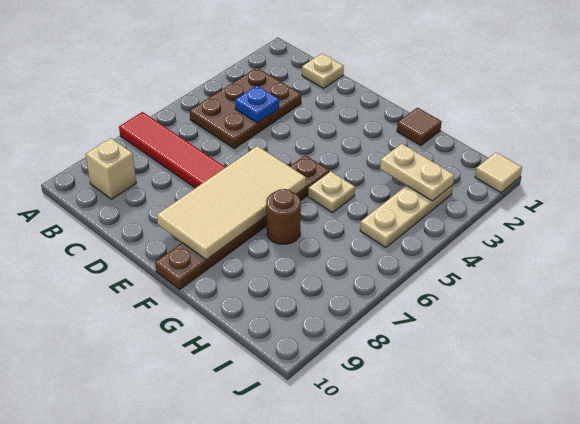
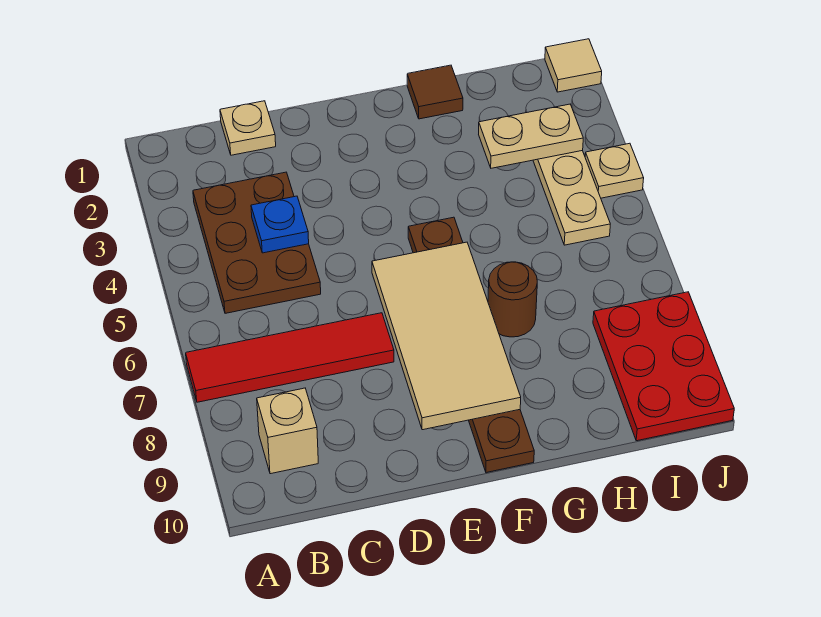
tan plate G5 level 1 -> tan plate J4 level 1
none -> red plate I8:J10 level 1

